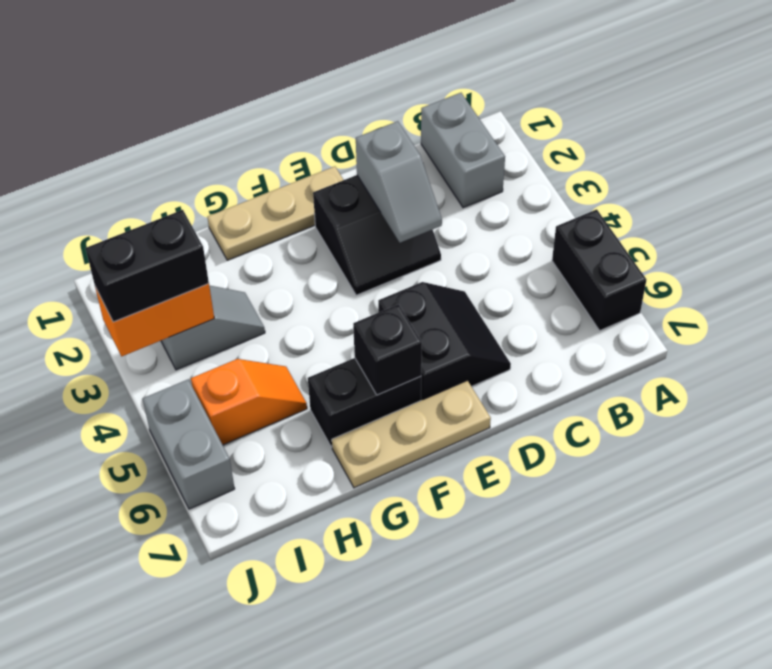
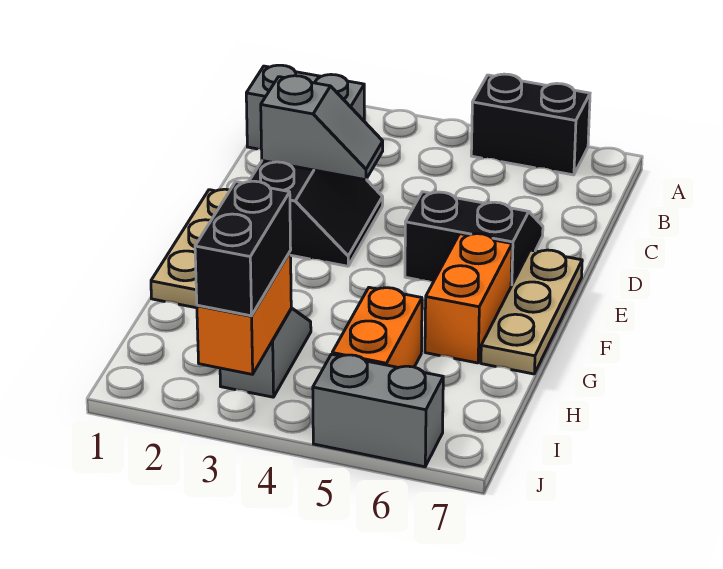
black brick F6:G6 level 1 -> orange brick F6:G6 level 1
black brick F6 level 2 -> none
orange slope H5:I5 level 1 top I -> orange brick H5:I5 level 1

